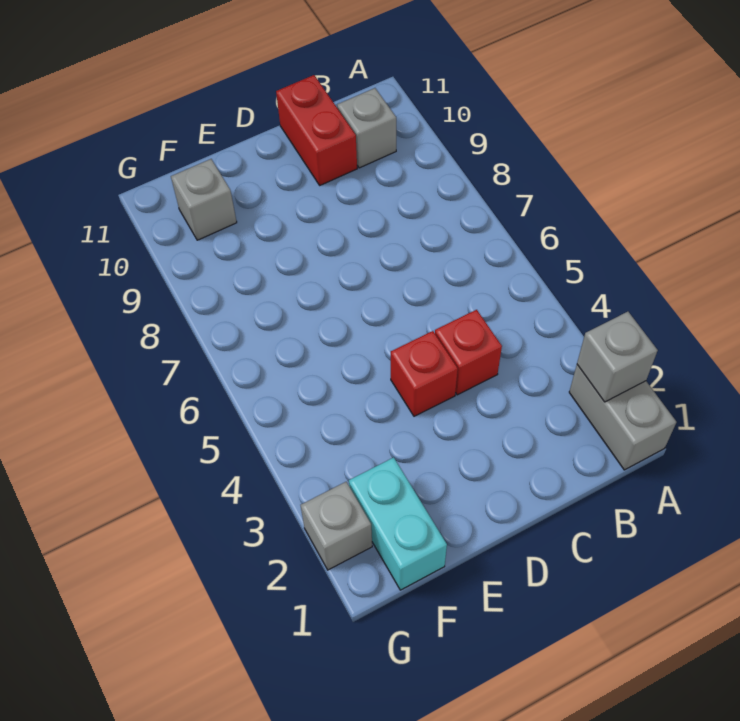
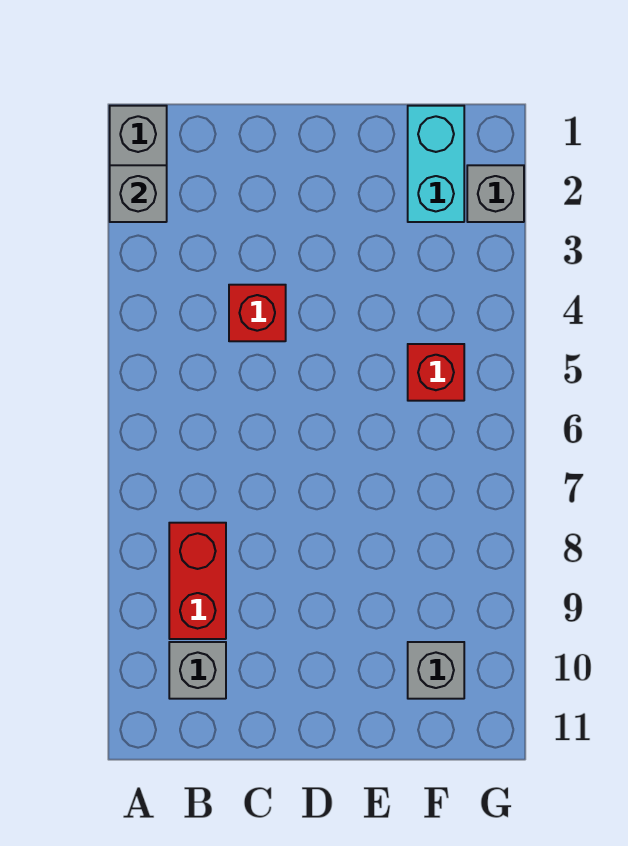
red brick C10:C11 level 1 -> red brick B8:B9 level 1
red brick D4 level 1 -> red brick F5 level 1

